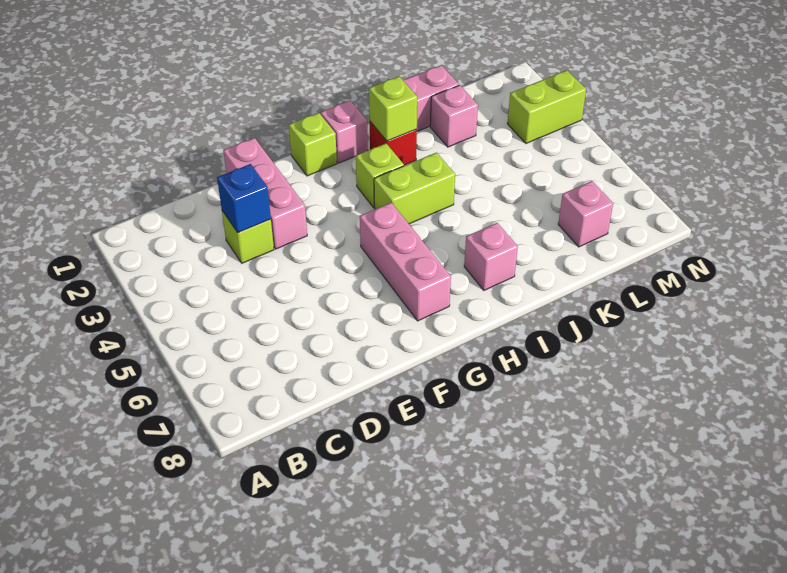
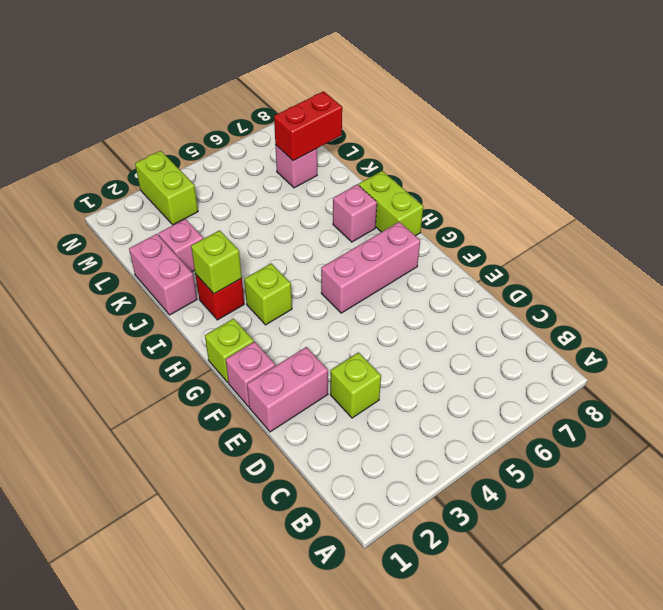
blue brick D3 level 2 -> none
pink brick E1:E3 level 1 -> pink brick E1:E2 level 1
pink brick H1 level 1 -> pink brick F1 level 1
lime brick H4:I4 level 1 -> lime brick H8:I8 level 1
none -> red brick L7:L8 level 2

